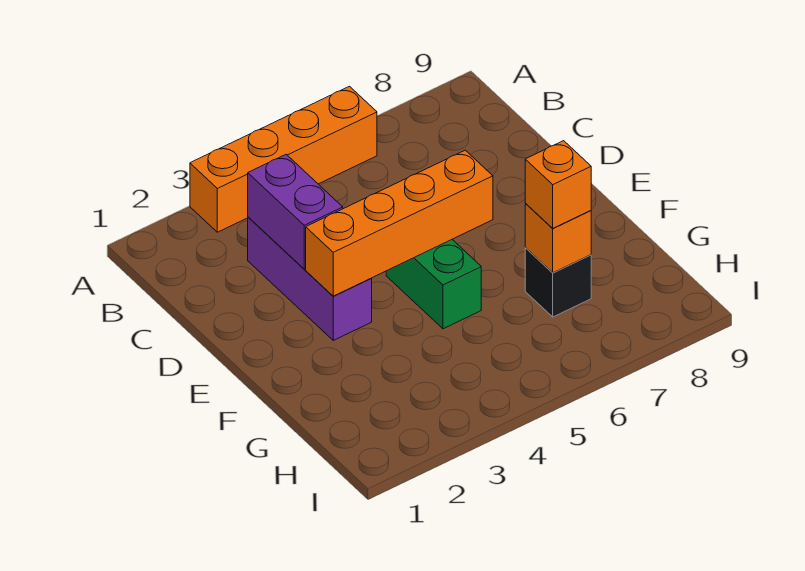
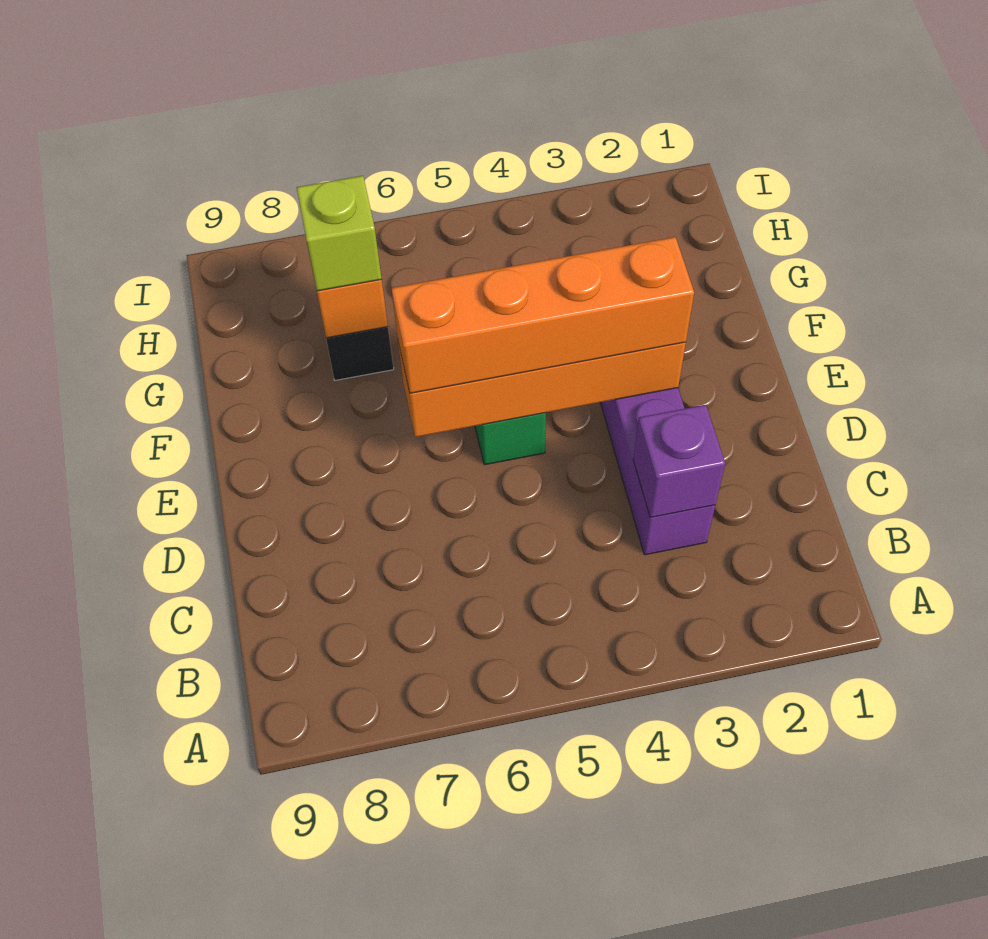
orange brick A3:A6 level 1 -> orange brick E3:E6 level 3
purple brick C3:D3 level 2 -> purple brick C3 level 2
orange brick G7 level 3 -> lime brick G7 level 3

